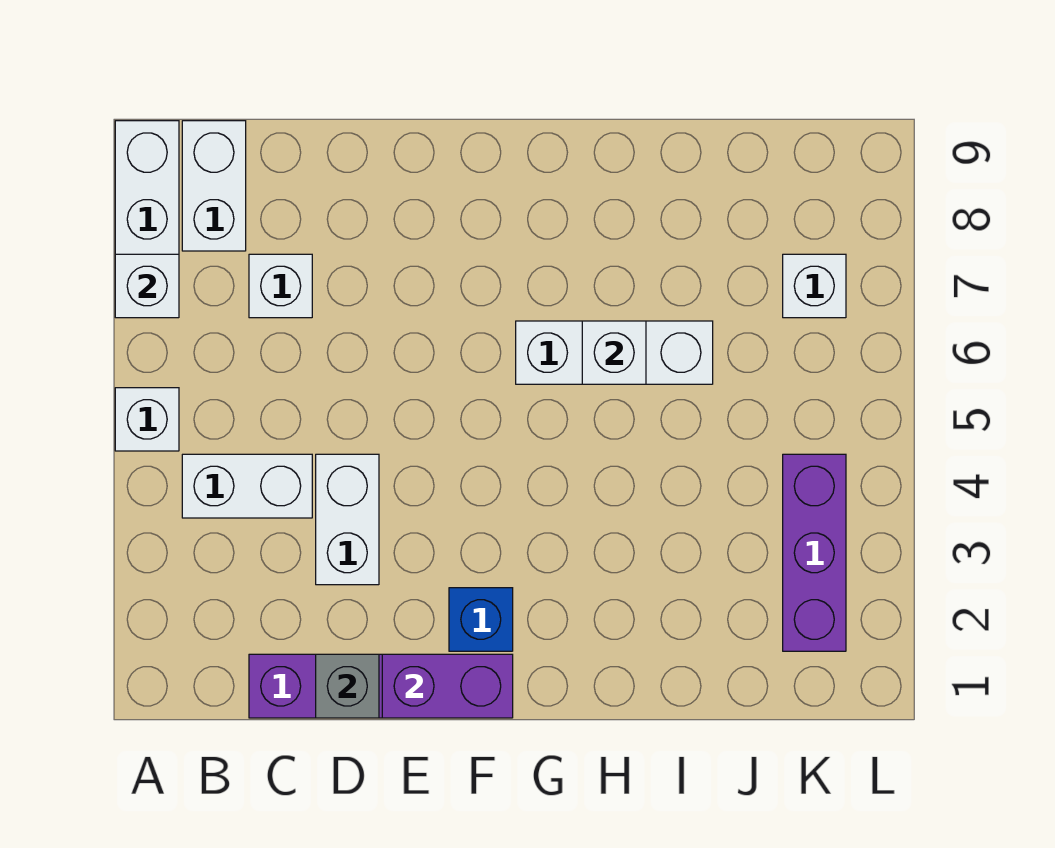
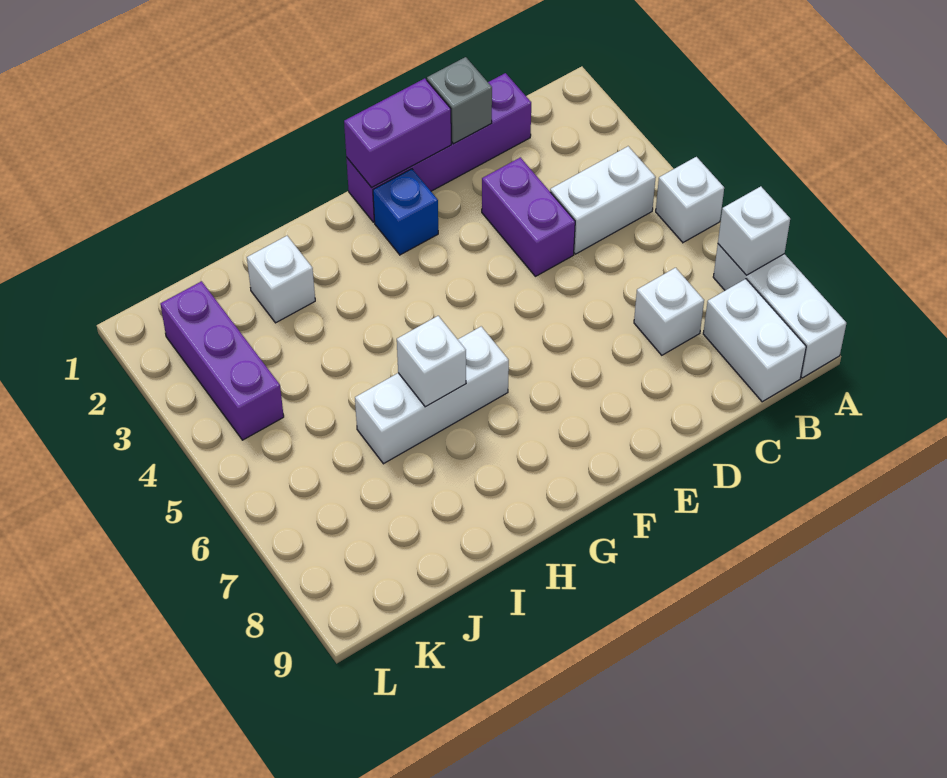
white brick D3:D4 level 1 -> purple brick D3:D4 level 1
white brick K7 level 1 -> white brick I2 level 1

